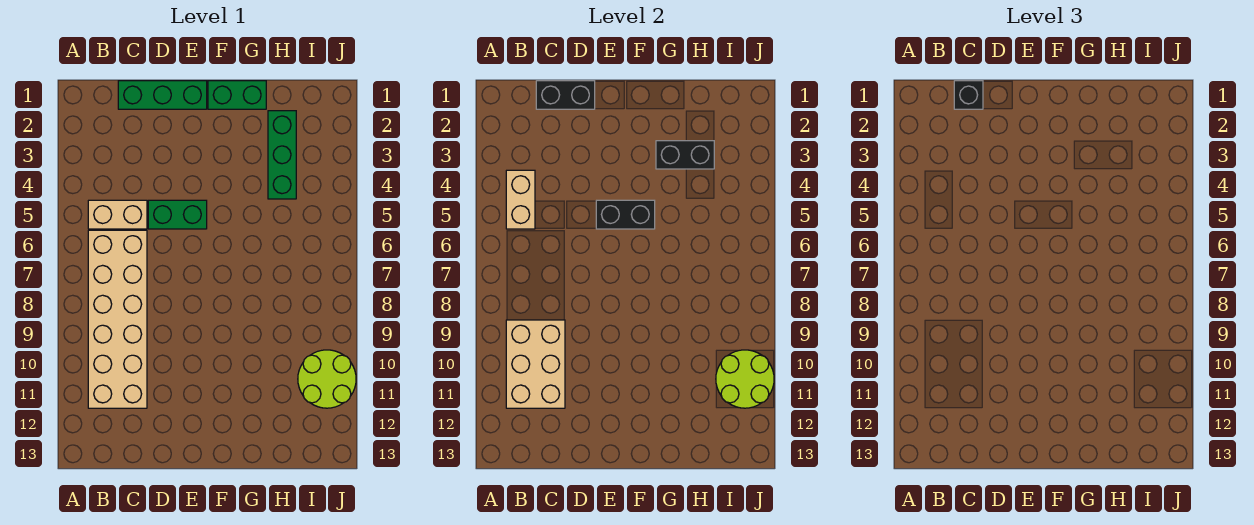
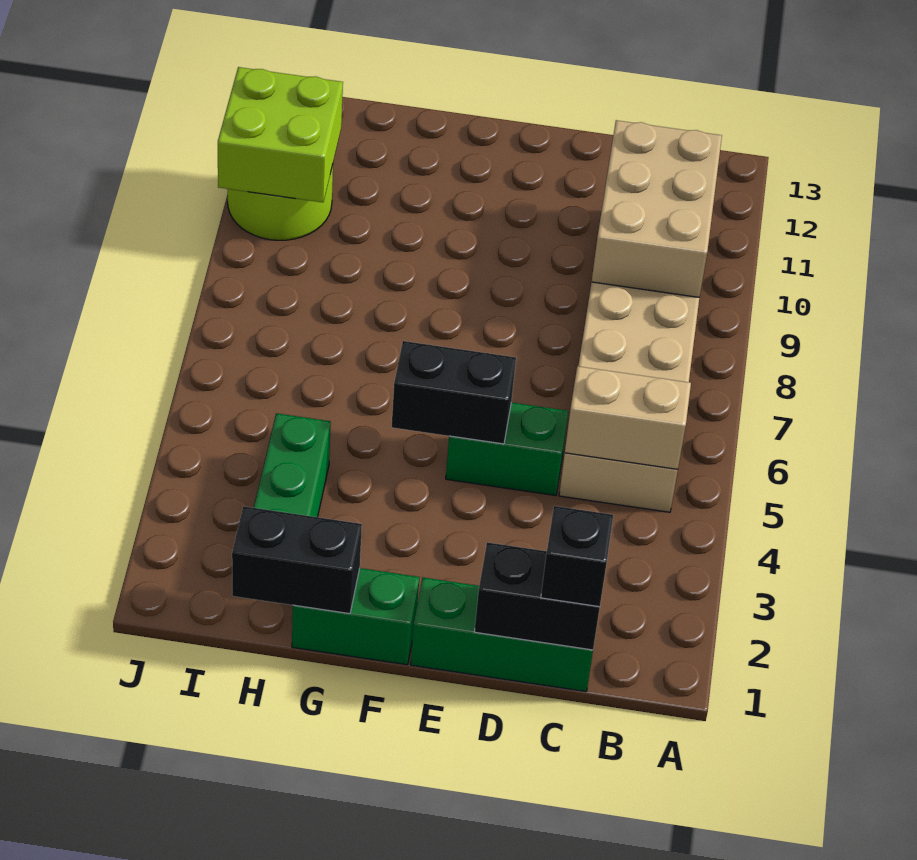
tan brick B4:B5 level 2 -> tan brick B5:C5 level 2
black brick G3:H3 level 2 -> black brick G1:H1 level 2
lime round brick I10:J11 level 2 -> lime brick I10:J11 level 2

